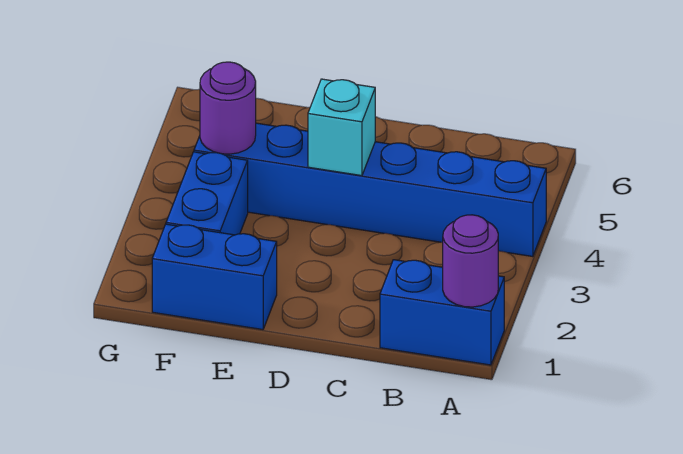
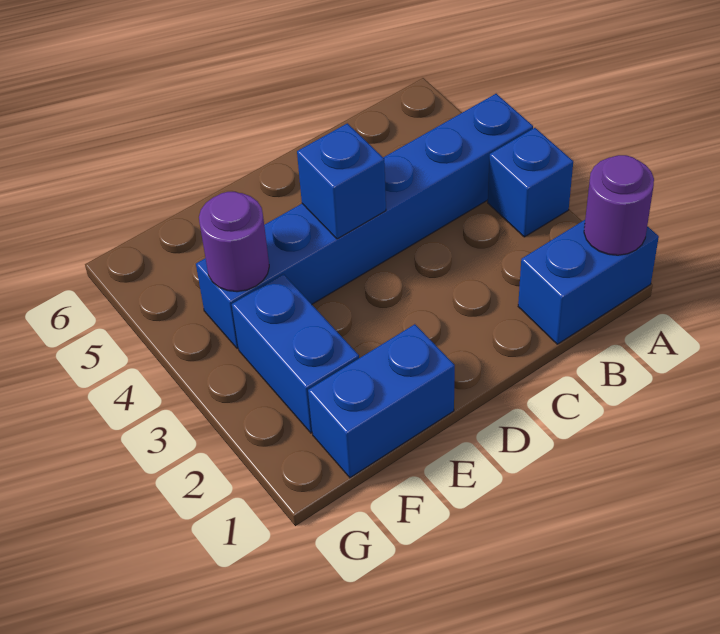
none -> blue brick A3 level 1
cyan brick D4 level 2 -> blue brick D4 level 2

